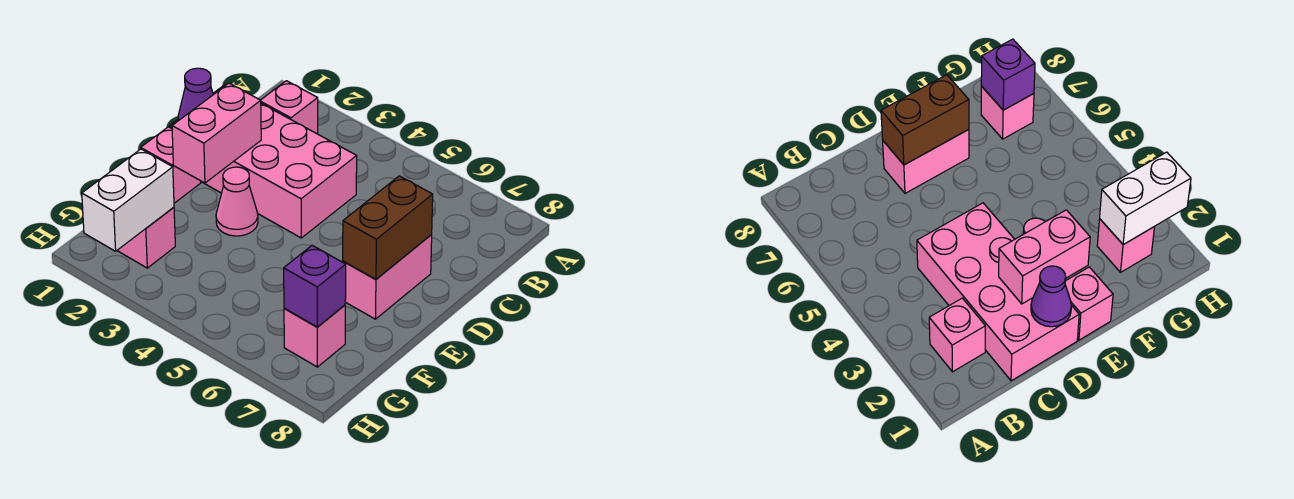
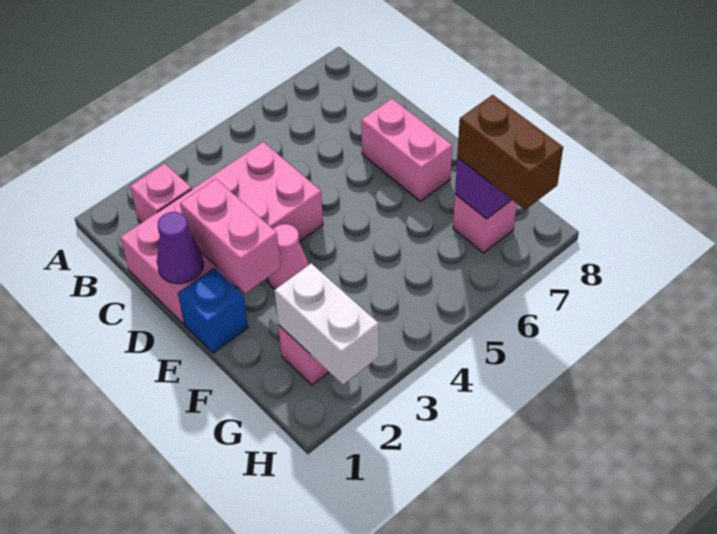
brown brick D7:E7 level 2 -> brown brick G7:H7 level 3
pink brick E1 level 1 -> blue brick E1 level 1

